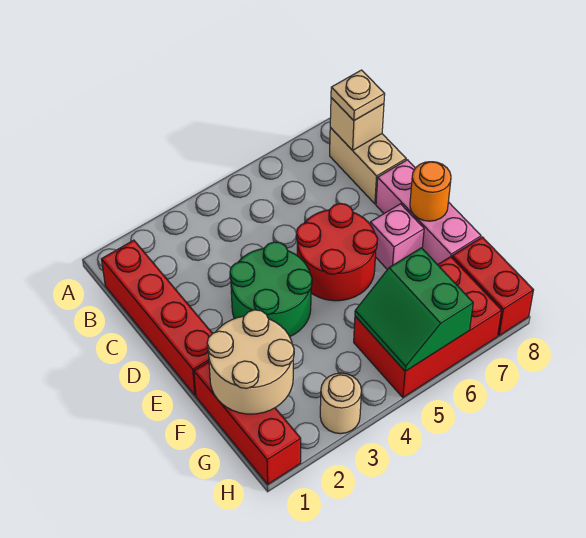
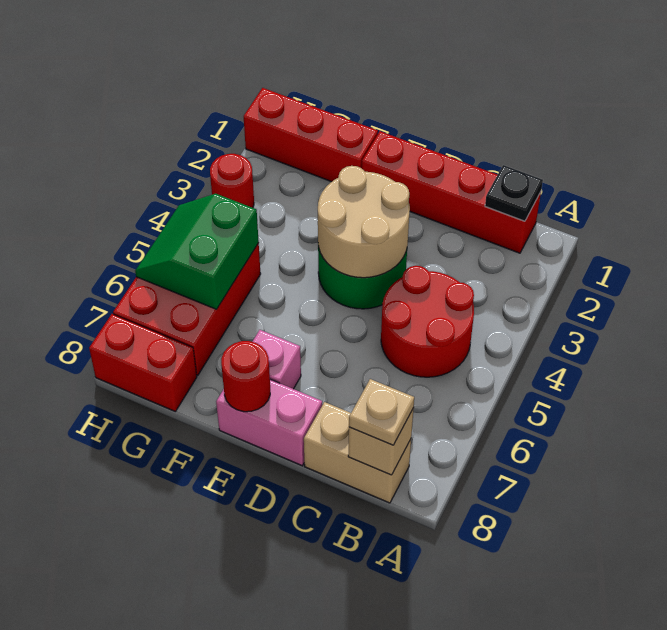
none -> black plate B1 level 2
red round brick D5:E6 level 1 -> red round brick B4:C5 level 1
pink brick D8:F8 level 1 -> pink brick D8:E8 level 1
orange round brick E8 level 2 -> red round brick E8 level 2
tan round brick F1:G2 level 2 -> tan round brick D3:E4 level 2
green slope G5:H6 level 2 top 6 -> green slope G5:H6 level 2 top G
tan round brick H3 level 1 -> red round brick H3 level 1

